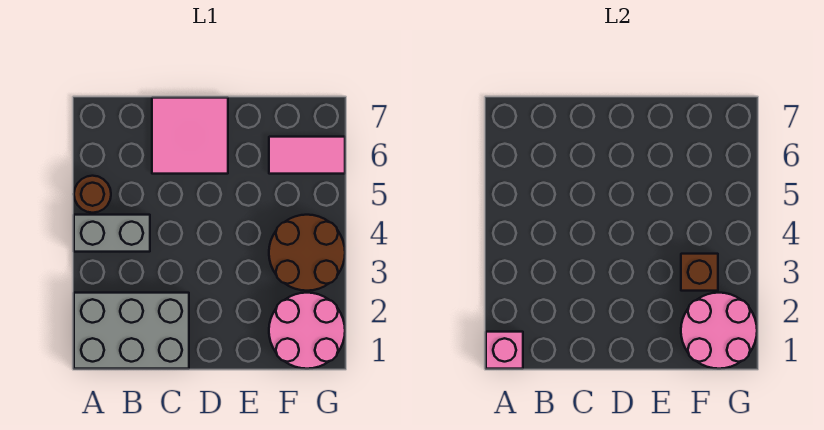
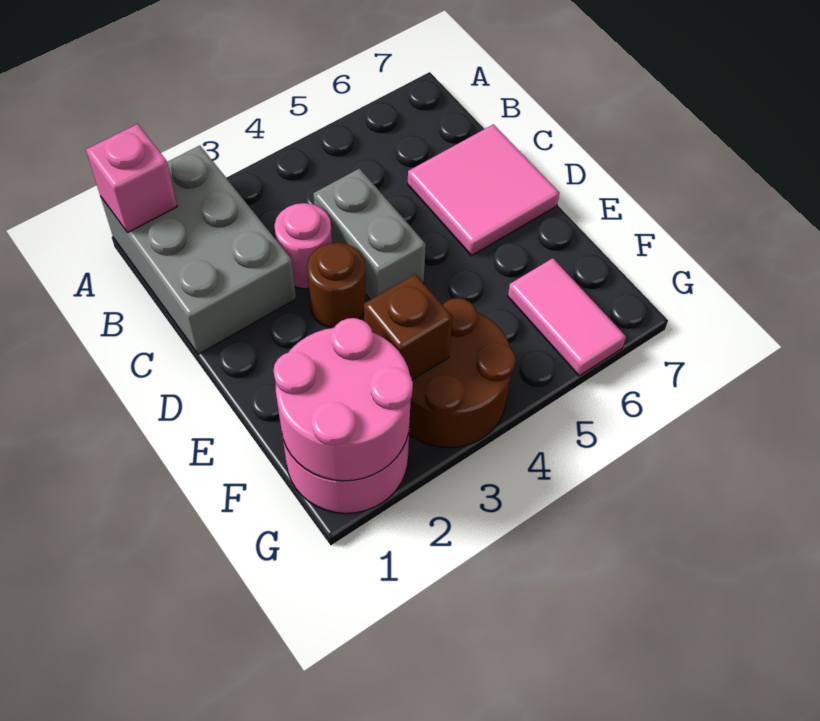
grey brick A4:B4 level 1 -> grey brick C4:D4 level 1
brown round brick A5 level 1 -> brown round brick D3 level 1
none -> pink round brick C3 level 1

